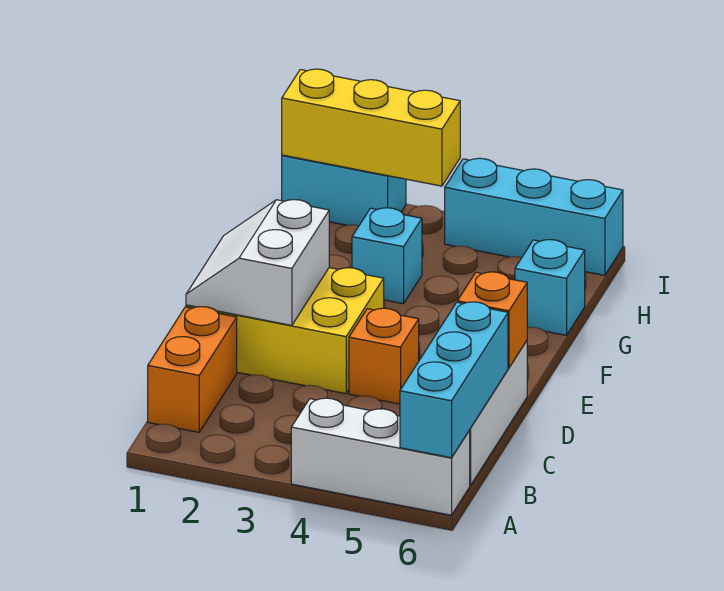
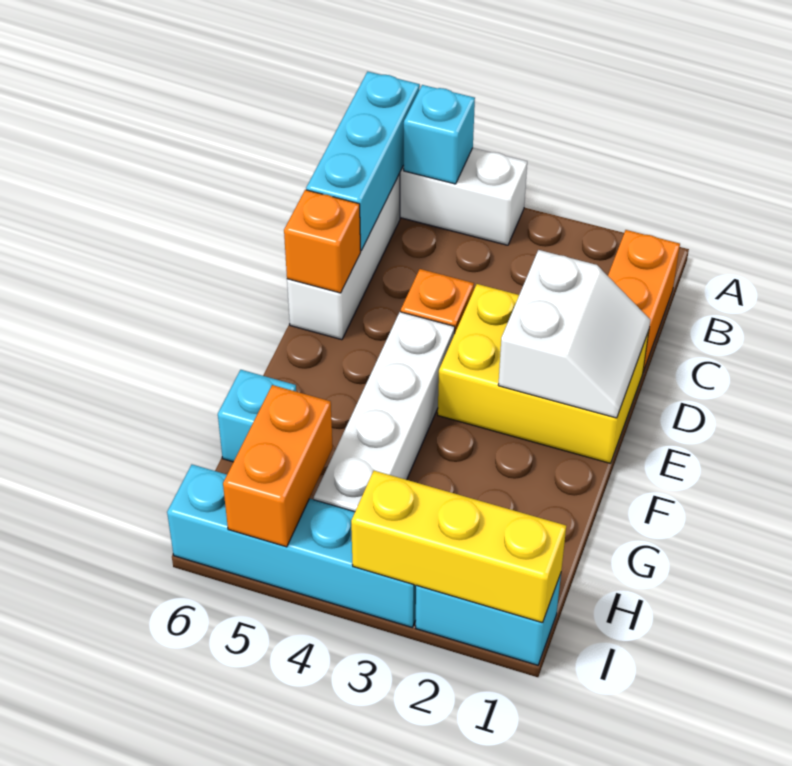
none -> white brick E4:H4 level 1
cyan brick G3 level 1 -> cyan brick A5 level 2
none -> orange brick H5:I5 level 2
cyan brick I4:I6 level 1 -> cyan brick I3:I6 level 1

